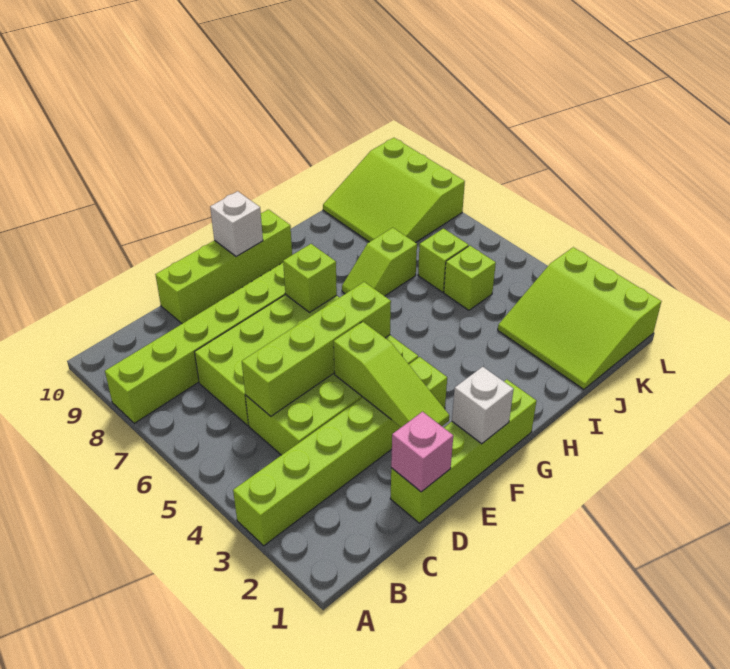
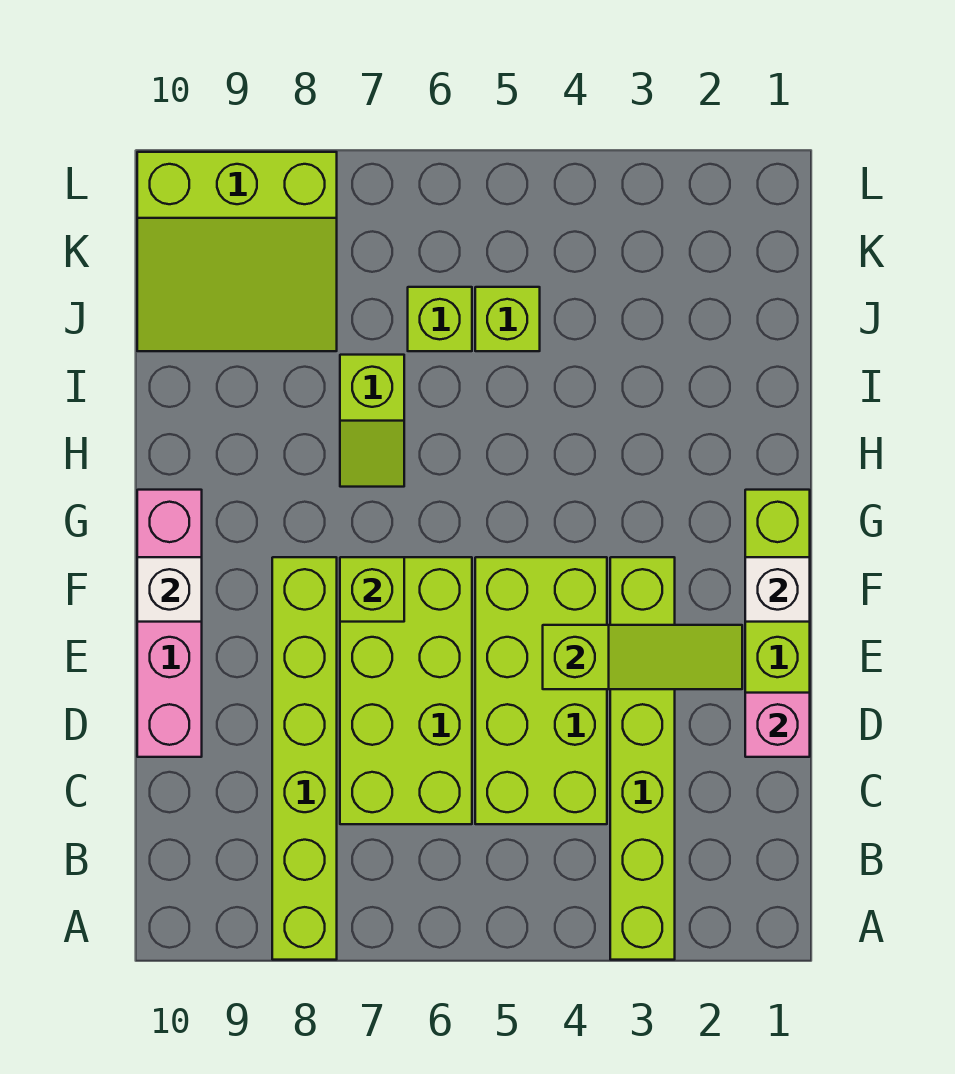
lime brick C5:F5 level 2 -> none
lime brick D10:G10 level 1 -> pink brick D10:G10 level 1
lime slope J1:L3 level 1 top L -> none

